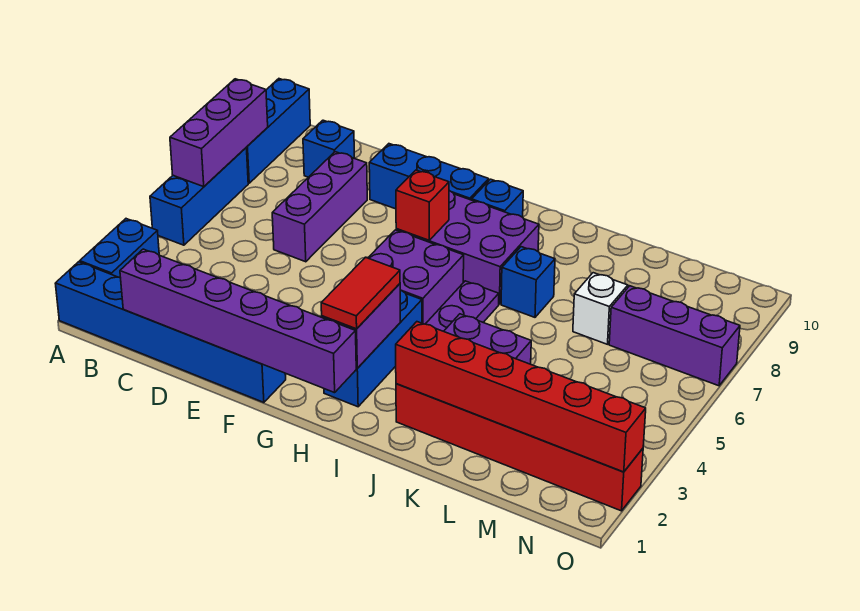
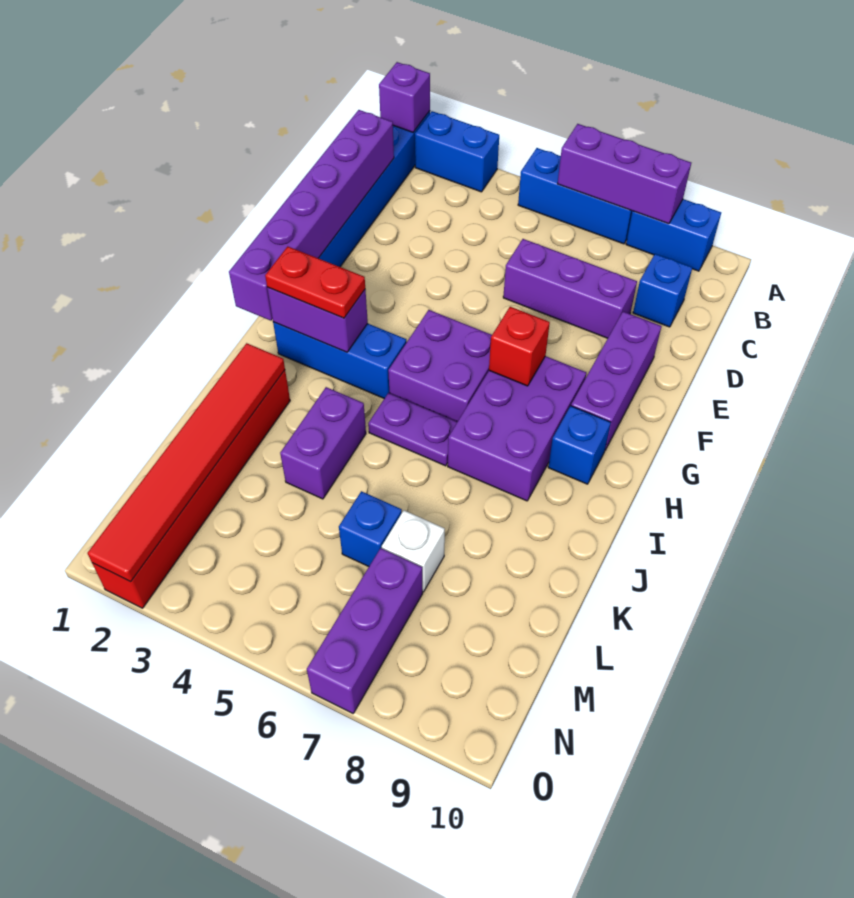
none -> purple brick A1 level 2
blue brick A8:A10 level 1 -> blue brick A8:A9 level 1
blue brick E9:G9 level 1 -> purple brick E9:G9 level 1
red tile H2:H3 level 3 -> red plate H2:H3 level 3
red brick J2:O2 level 2 -> red tile J2:O2 level 2
blue brick J7 level 1 -> blue brick L6 level 1

